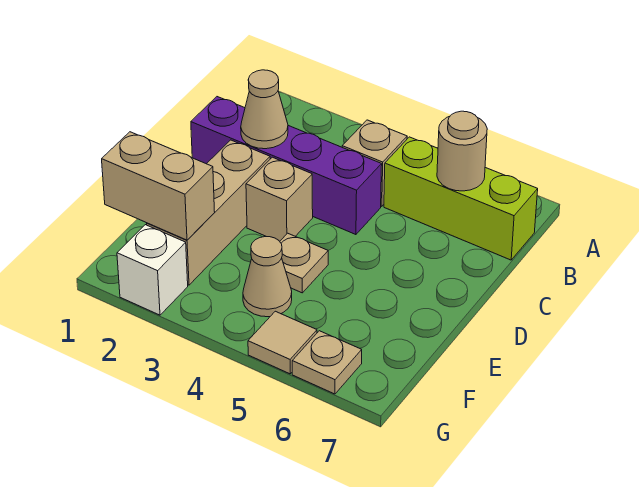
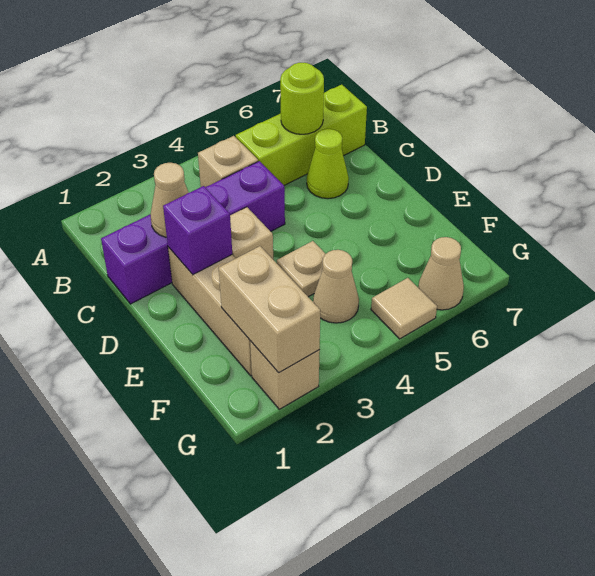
tan round brick B6 level 2 -> lime round brick B6 level 2
none -> lime cone C6 level 1
none -> purple brick D2 level 2
tan brick F1:F2 level 2 -> tan brick F2:G2 level 2
white brick G2 level 1 -> tan brick G2 level 1
tan plate G6 level 1 -> tan cone G6 level 1

